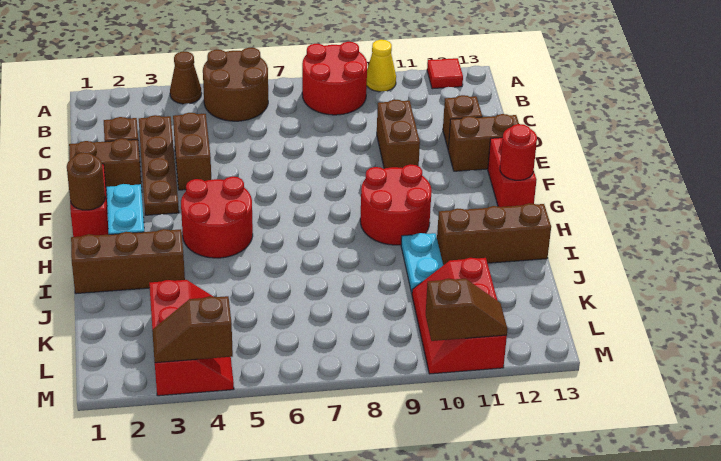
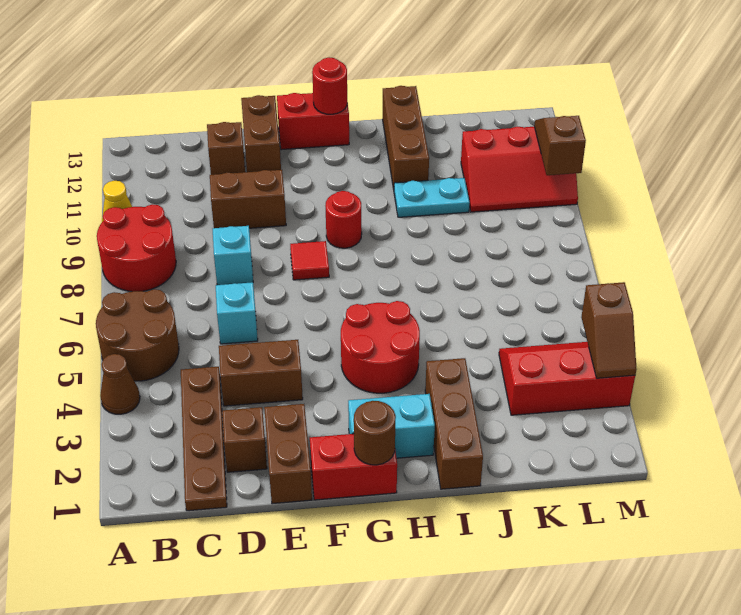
red tile A12 level 1 -> red tile F8 level 1
brown plate C3:F3 level 1 -> brown plate C1:C4 level 1
none -> cyan brick D6 level 1
none -> cyan brick D8 level 1
red round brick G9:H10 level 1 -> red round brick G9 level 1

